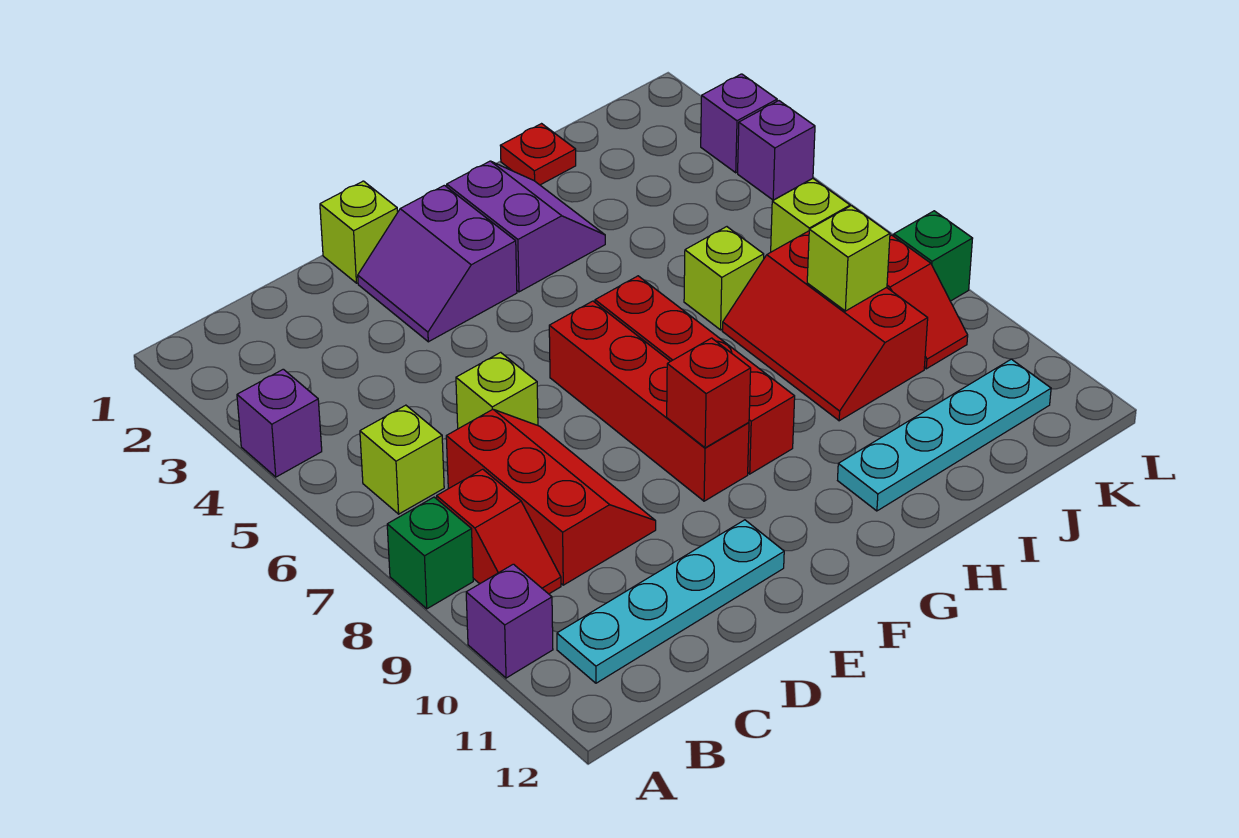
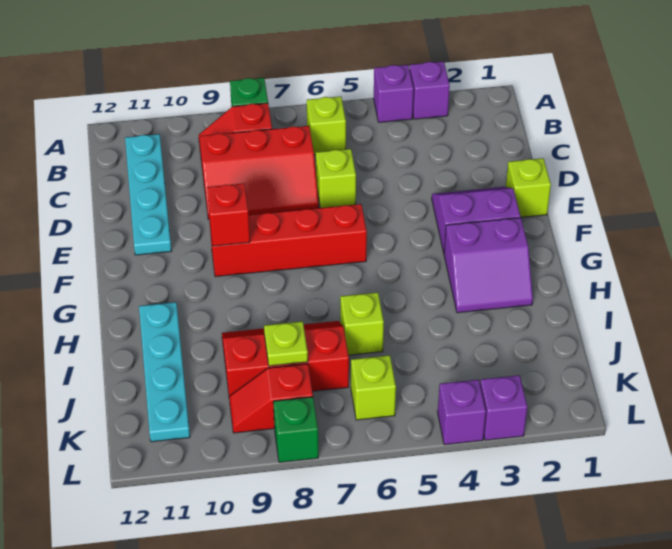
purple brick A10 level 1 -> purple brick A3 level 1
red brick G6:G9 level 1 -> none
red plate I1 level 1 -> none
lime brick J8 level 2 -> lime plate J8 level 2

